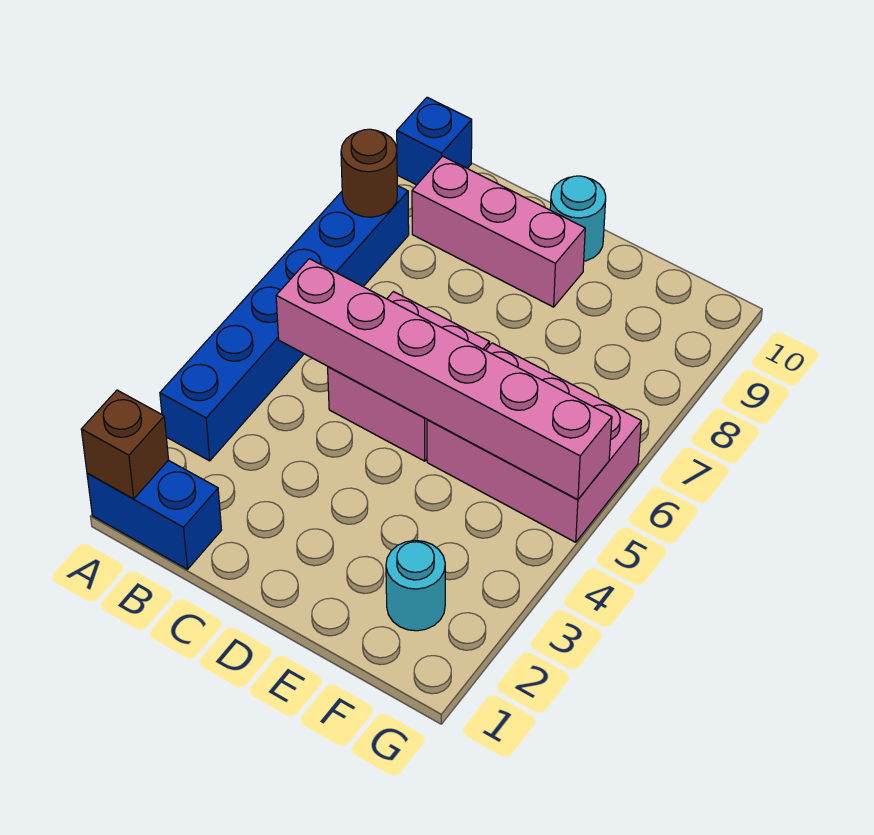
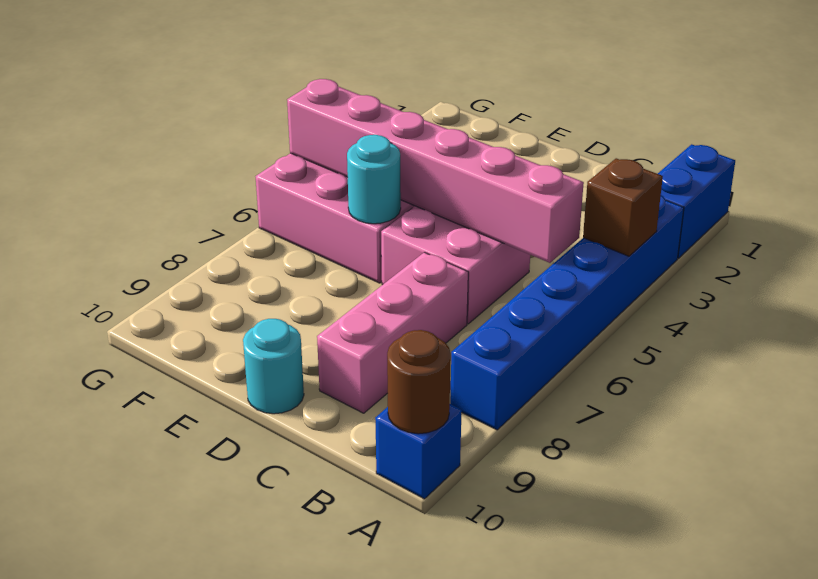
blue brick A1:B1 level 1 -> blue brick A1:A2 level 1
brown brick A1 level 2 -> brown brick A4 level 2
brown round brick A8 level 2 -> brown round brick A10 level 2
pink brick B9:D9 level 1 -> pink brick C7:C9 level 1
cyan round brick F2 level 1 -> cyan round brick E6 level 2

